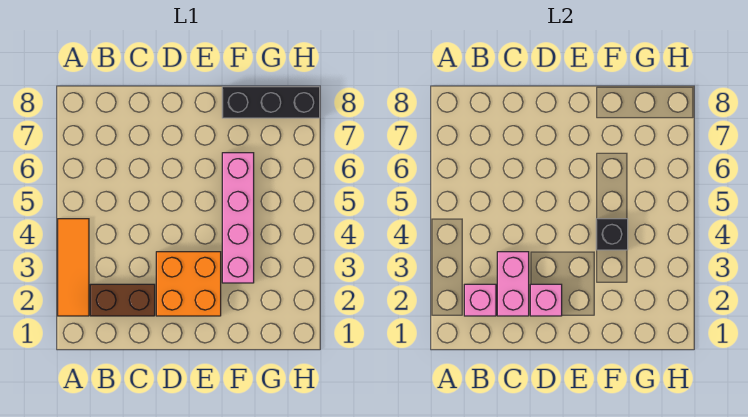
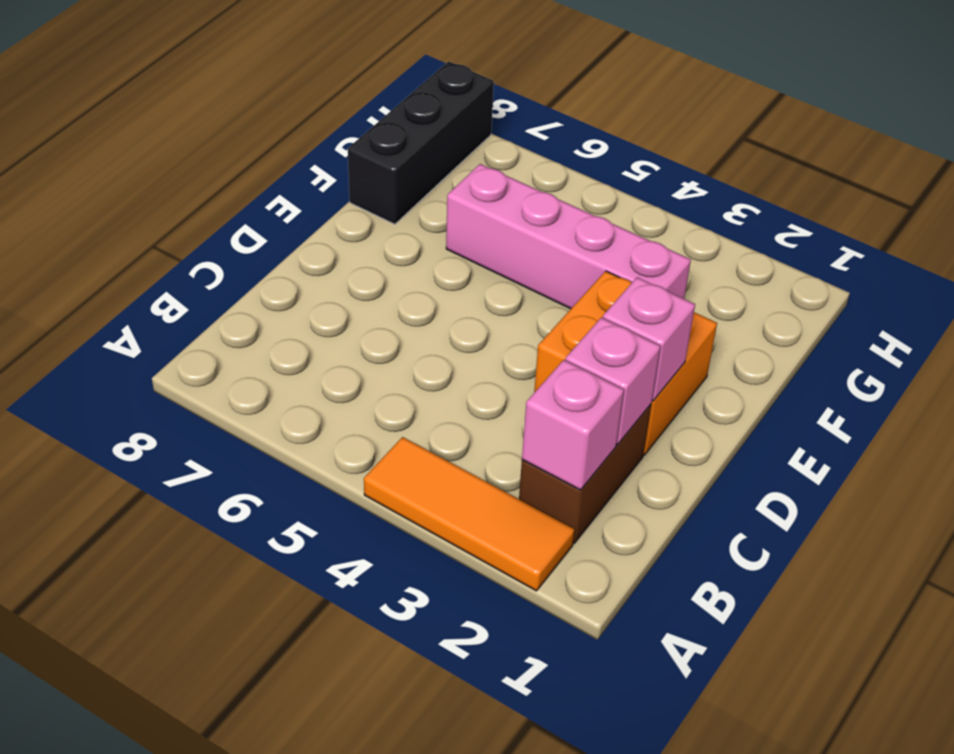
pink brick C2:C3 level 2 -> pink brick C2 level 2
black brick F4 level 2 -> none

